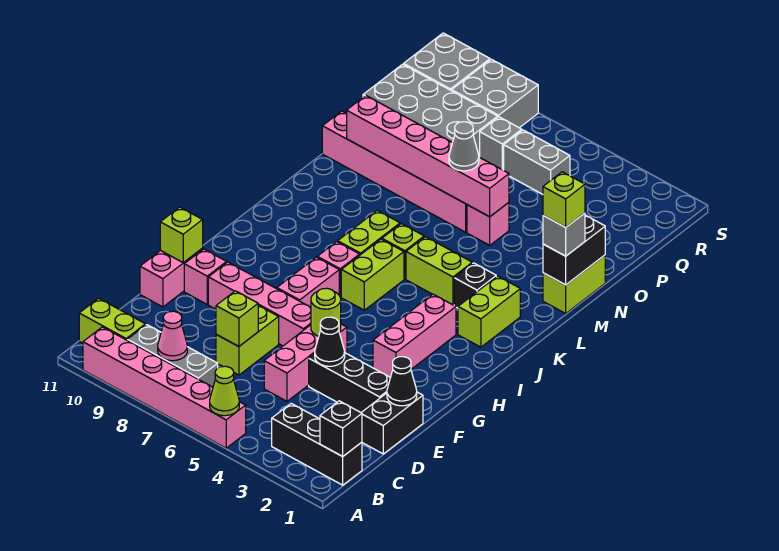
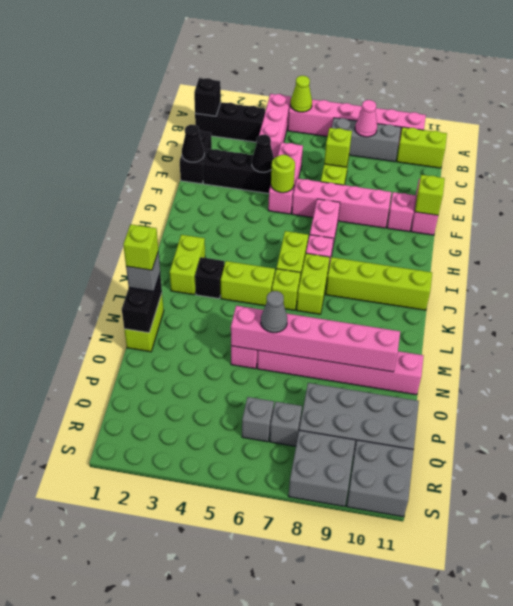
pink brick G3:I3 level 1 -> pink brick A4:C4 level 1
none -> lime brick J8:J11 level 1
grey brick Q5:Q6 level 1 -> grey brick Q6 level 1

